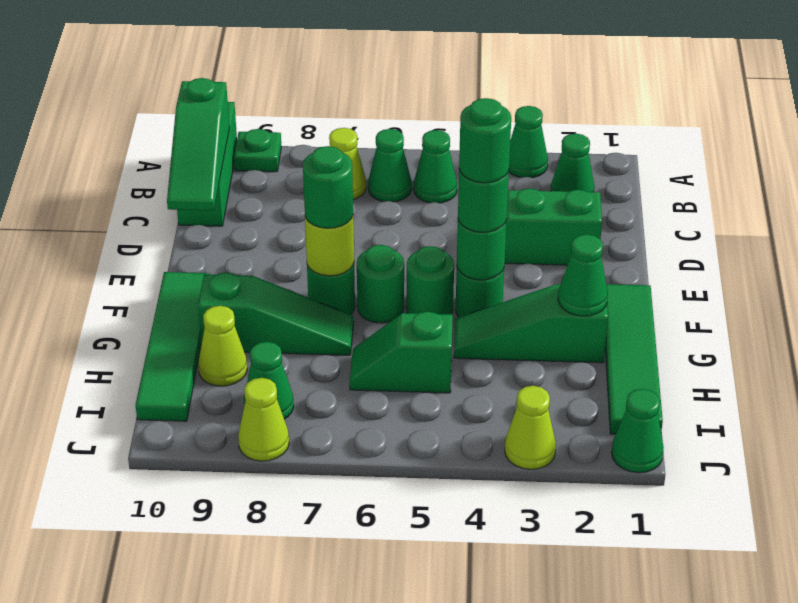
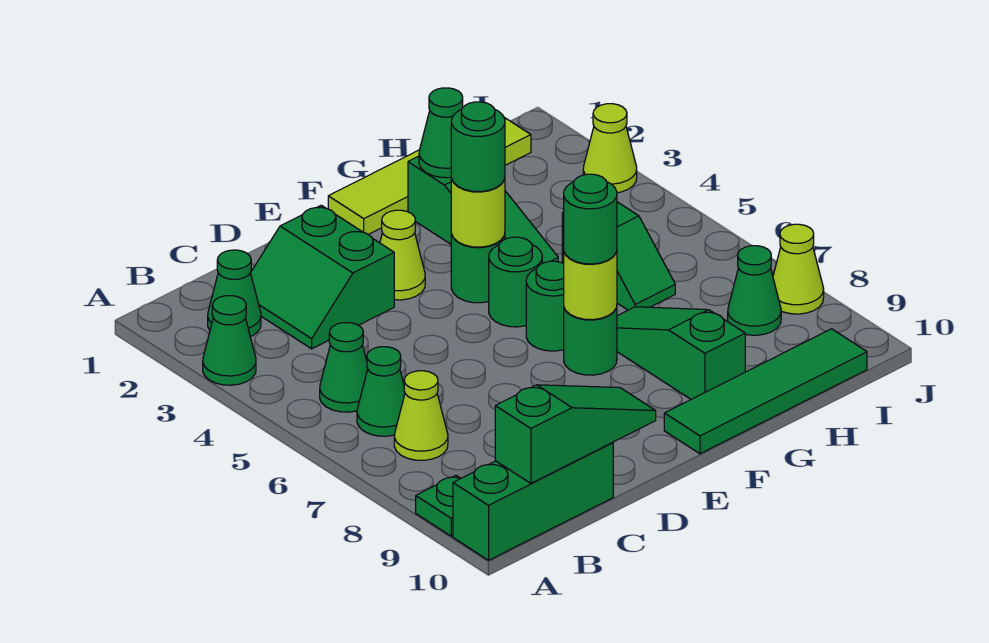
green tile F1:I1 level 1 -> lime tile F1:I1 level 1
green round brick F4 level 2 -> lime round brick F4 level 2
green round brick F4 level 4 -> none
lime cone H9 level 1 -> lime cone E3 level 1
green cone J1 level 1 -> none

